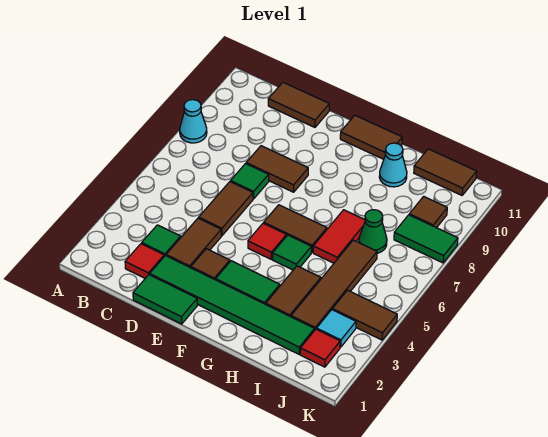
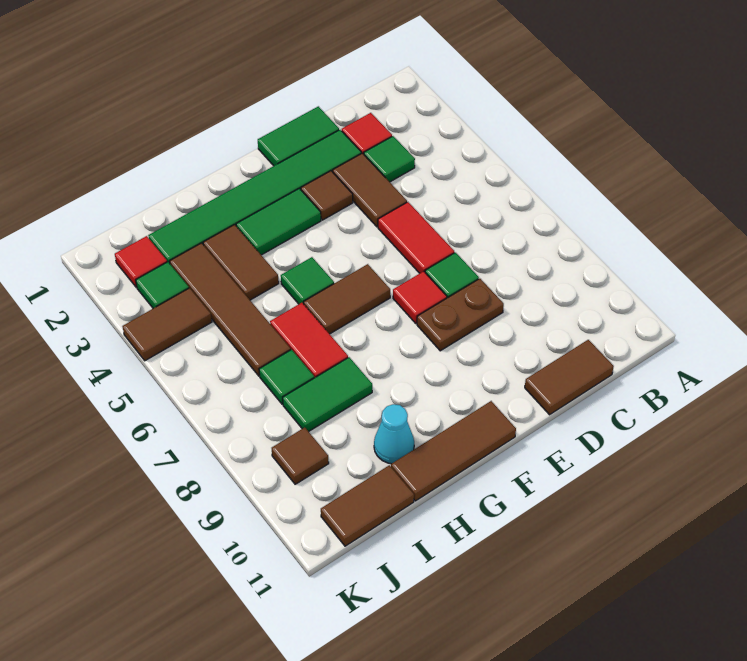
cyan cone A8 level 1 -> none
brown tile D5:D6 level 1 -> red tile D5:D6 level 1
brown tile D8:E8 level 1 -> brown plate D8:E8 level 1
red tile F5 level 1 -> red tile E7 level 1
brown tile F11:G11 level 1 -> brown tile F11:H11 level 1
green cone I7 level 1 -> green tile I7 level 1
cyan tile J3 level 1 -> green tile J3 level 1
green tile J8:K8 level 1 -> green tile H8:I8 level 1

